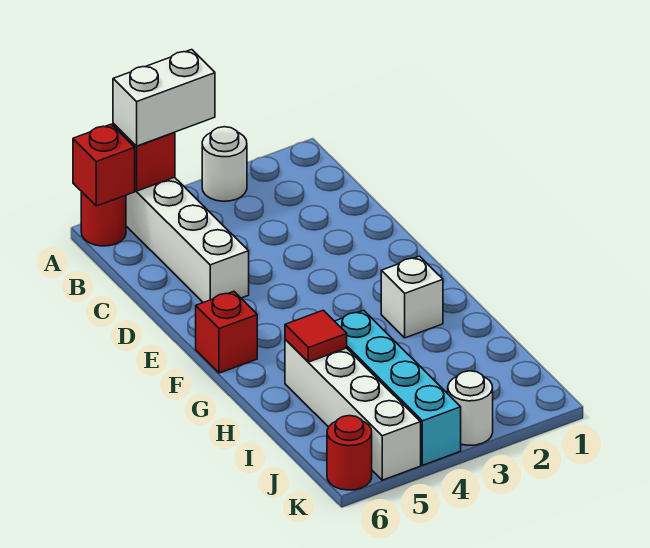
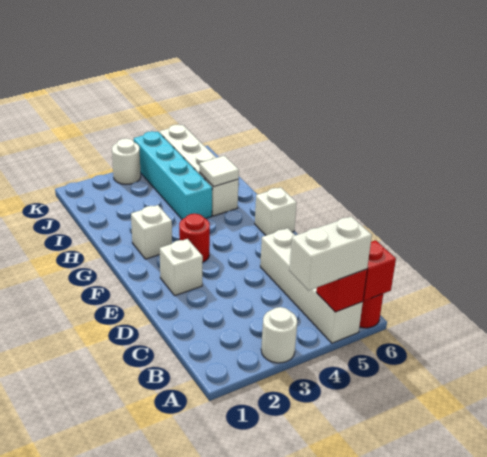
none -> white brick E2 level 1
red brick F6 level 1 -> white brick F6 level 1
red tile H5 level 2 -> white tile H5 level 2
red round brick K6 level 1 -> red round brick F3 level 1

